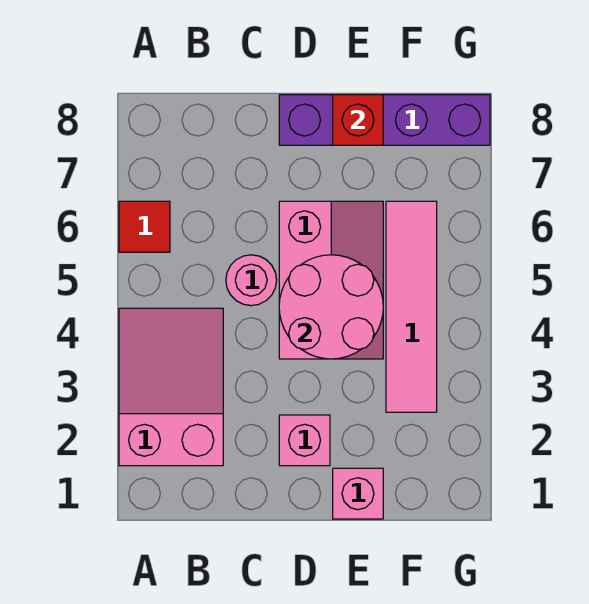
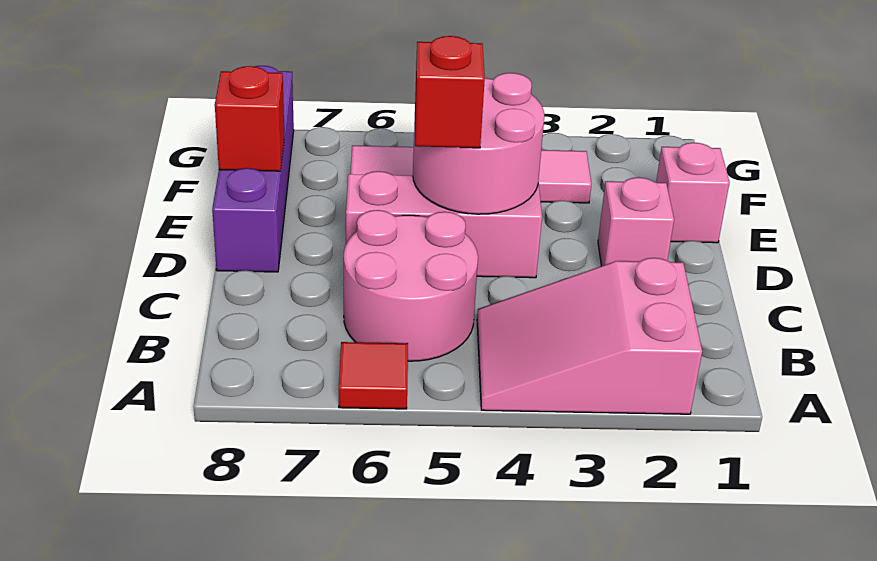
pink round brick C5 level 1 -> pink round brick B5:C6 level 1
none -> red brick D5 level 3

